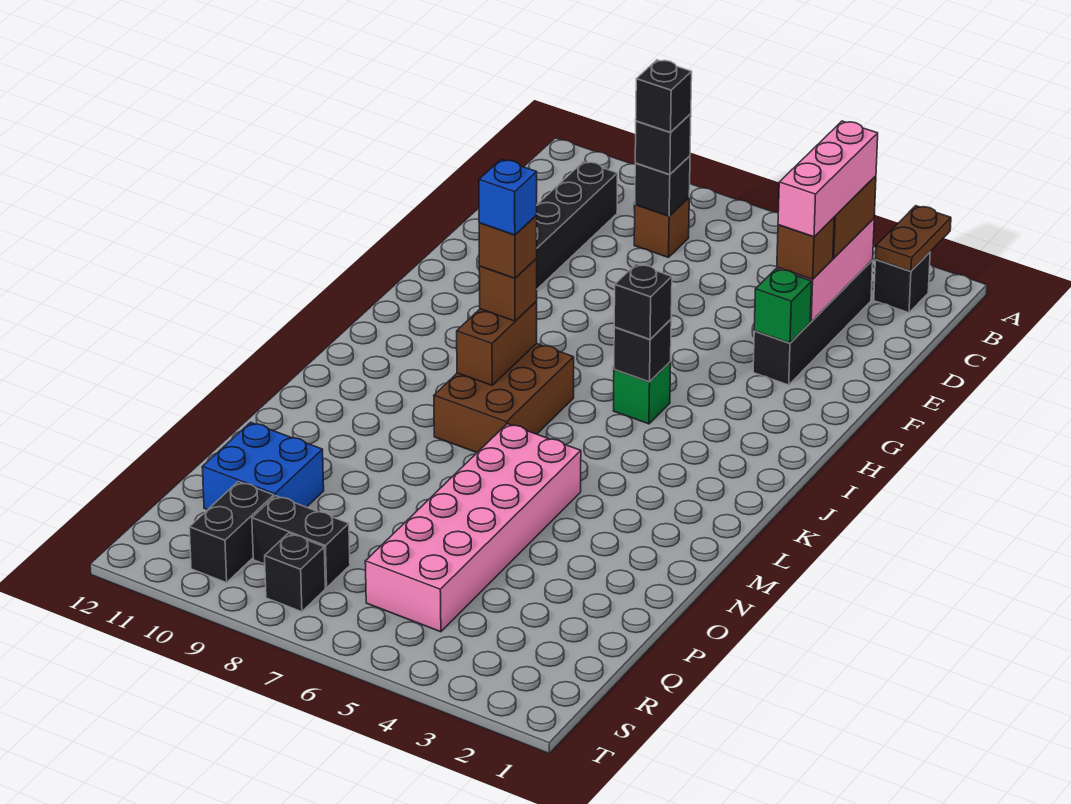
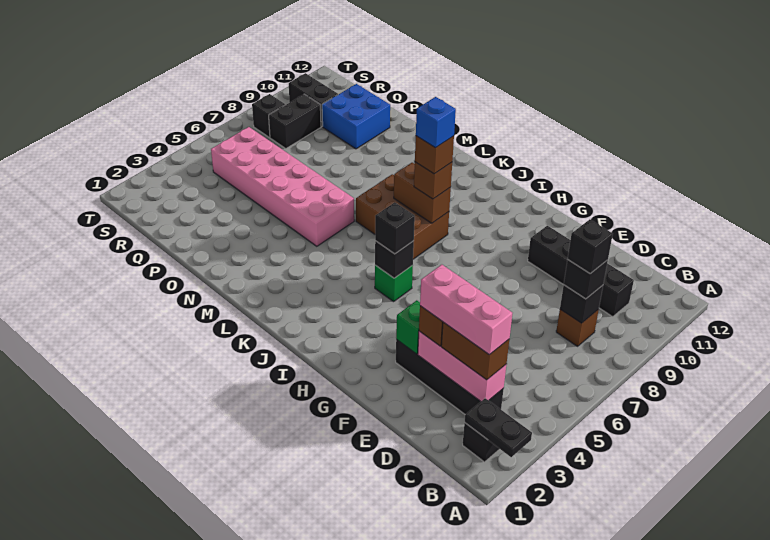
brown plate A2:B2 level 2 -> black plate A2:B2 level 2

